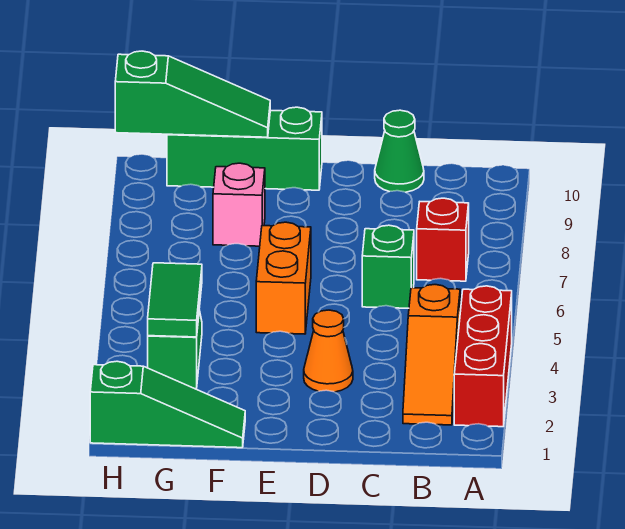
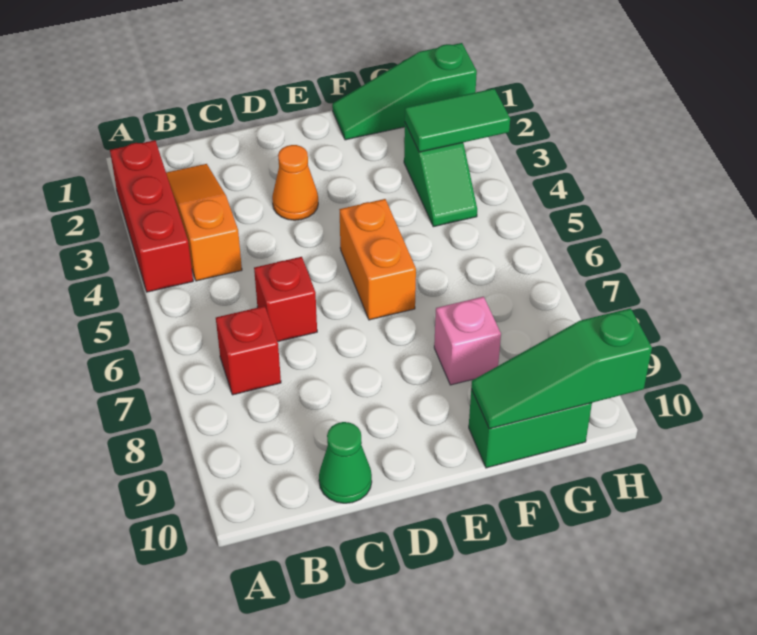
green brick C6 level 1 -> red brick C6 level 1
green brick E10:G10 level 1 -> green brick F10:G10 level 1
green tile G3:G4 level 2 -> green tile G3:H3 level 2

